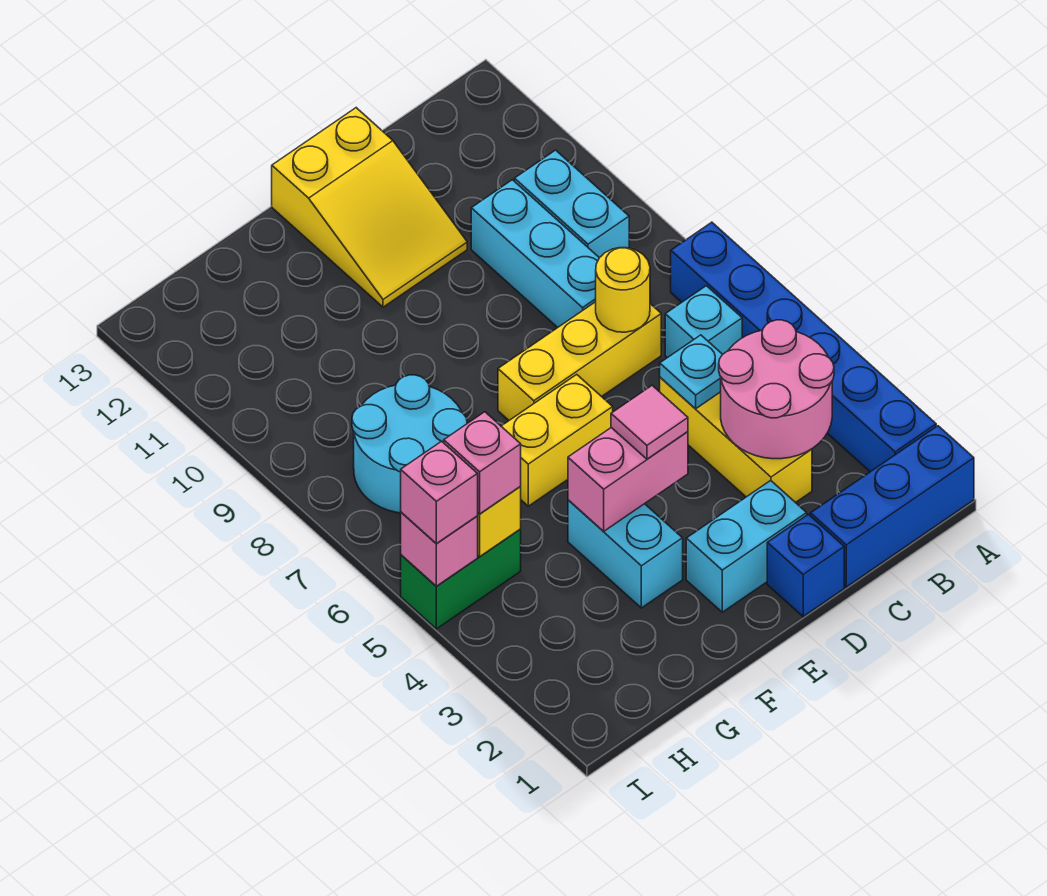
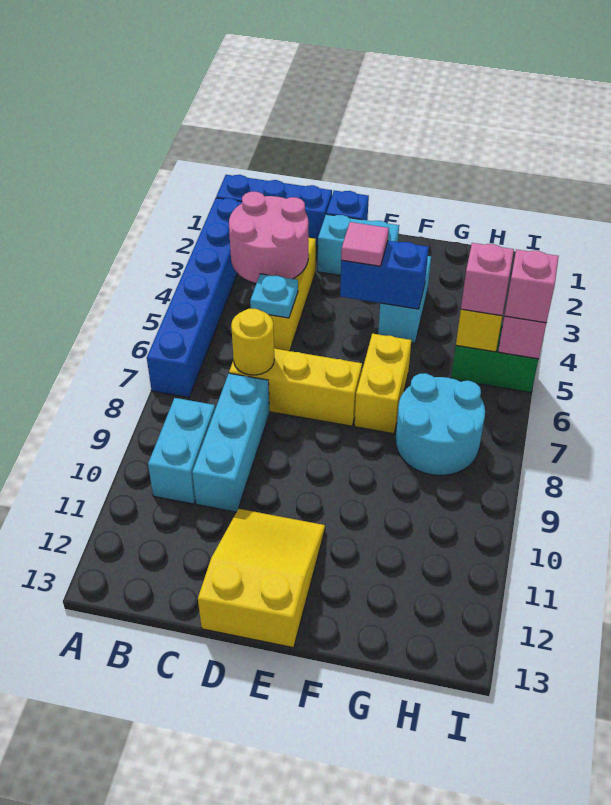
cyan brick B6 level 1 -> none
pink brick E4:F4 level 2 -> blue brick E4:F4 level 2
yellow brick E6:F6 level 1 -> yellow brick F6:F7 level 1

